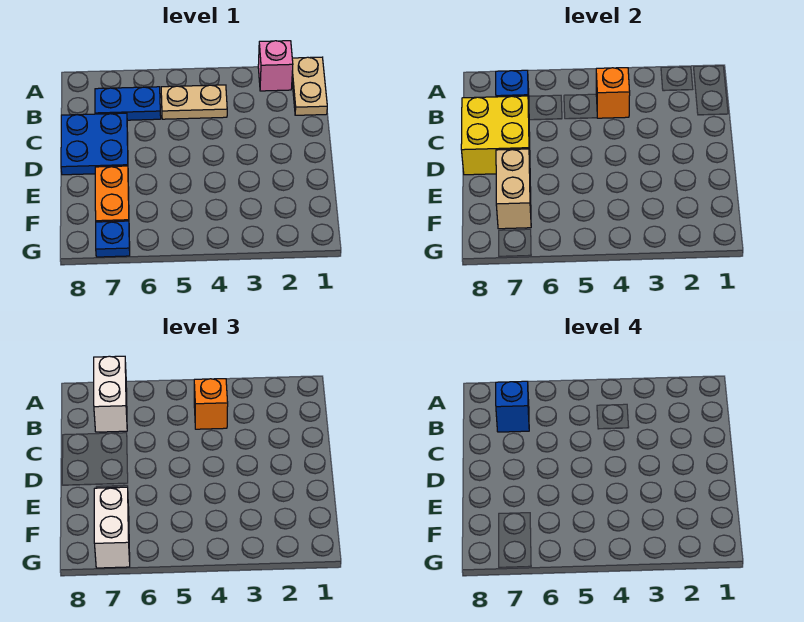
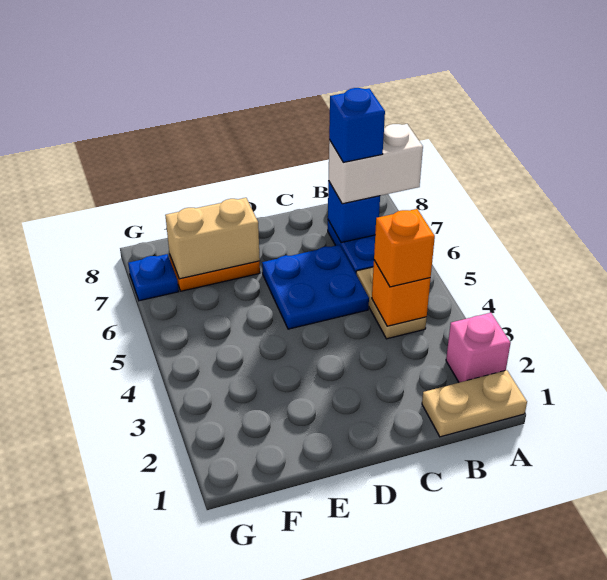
blue plate C7:D8 level 1 -> blue plate C5:D6 level 1
yellow brick C7:D8 level 2 -> none
white brick F7:G7 level 3 -> none

